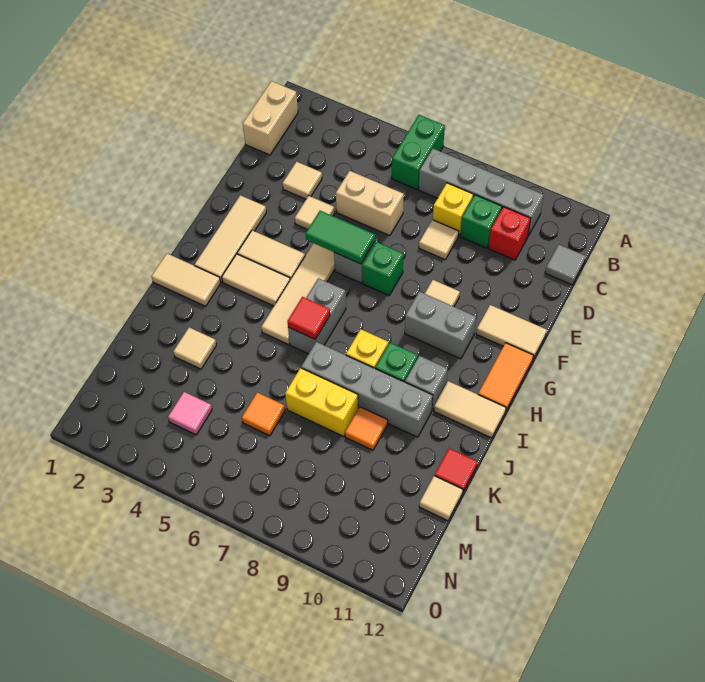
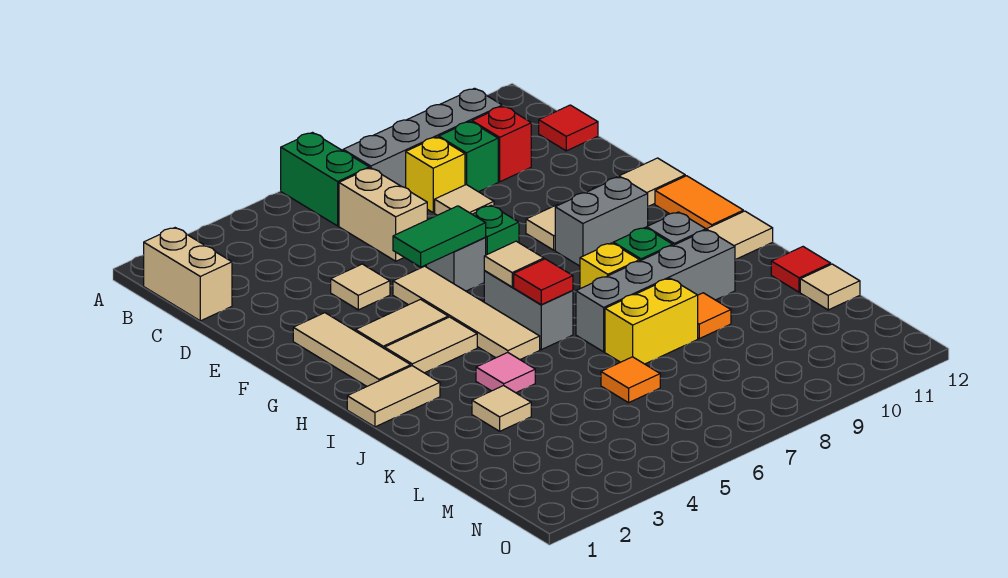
grey tile C12 level 1 -> red tile C12 level 1
tan tile D3 level 1 -> tan tile H6 level 2
tan brick D5:D6 level 1 -> tan brick C6:D6 level 1
pink tile M4 level 1 -> pink tile J4 level 1

